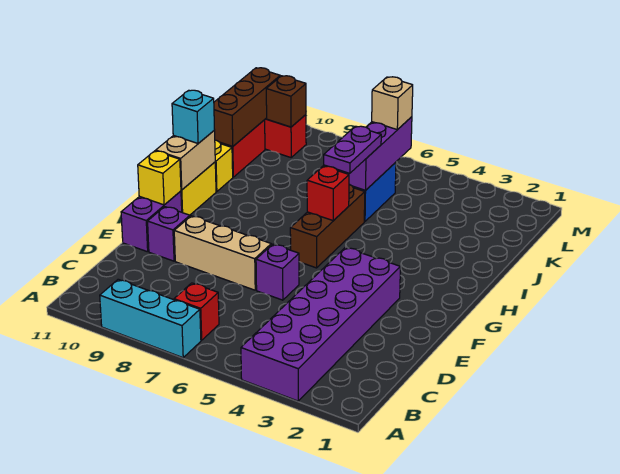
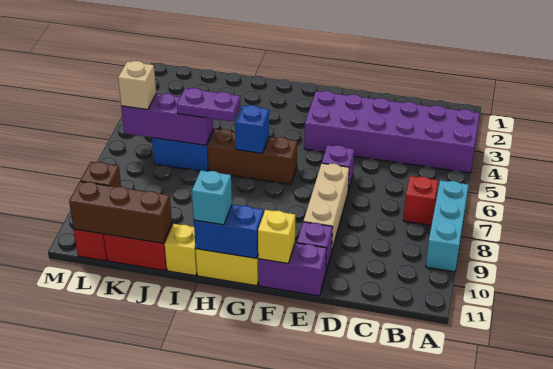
tan brick G11:H11 level 2 -> blue brick G11:H11 level 2
red brick H6 level 2 -> blue brick H6 level 2

